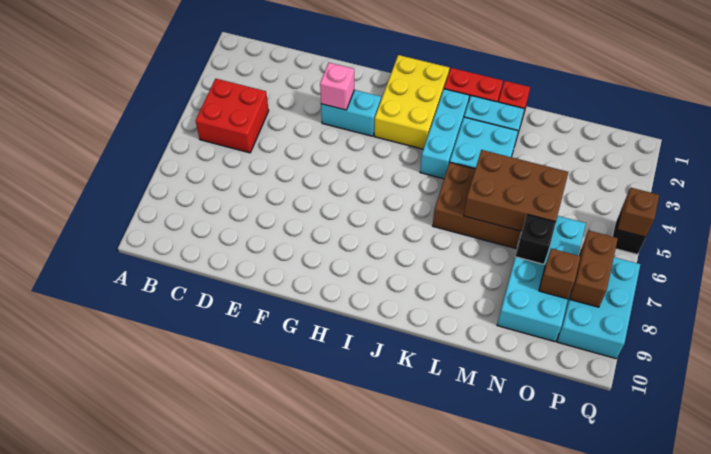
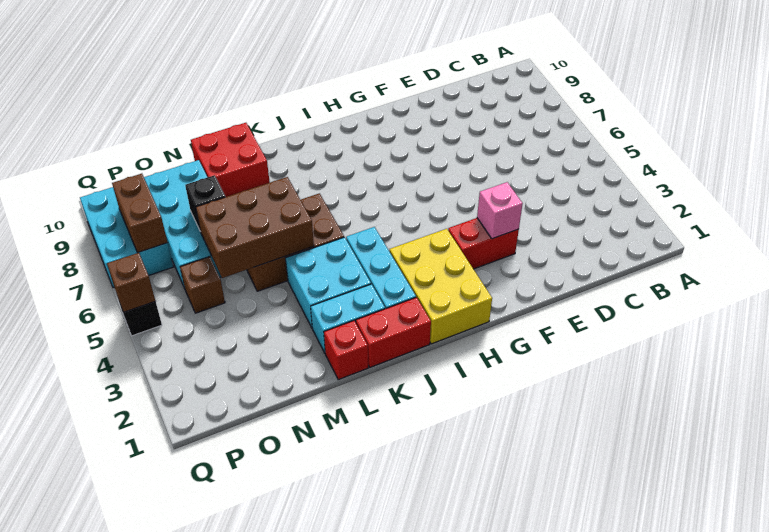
red brick B4:C5 level 1 -> red brick L9:M10 level 1
cyan brick F3:G3 level 1 -> red brick F3:G3 level 1
brown brick O8 level 2 -> brown brick O5 level 1

